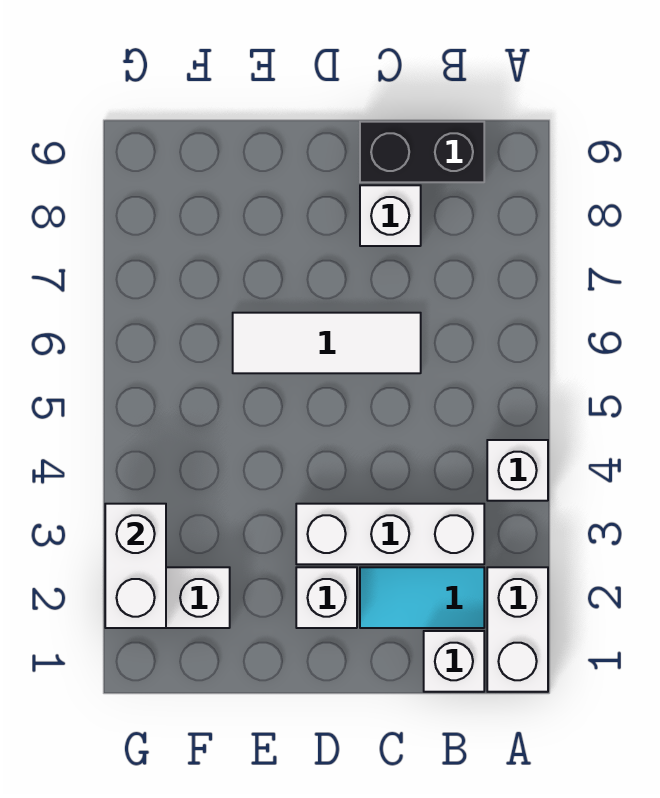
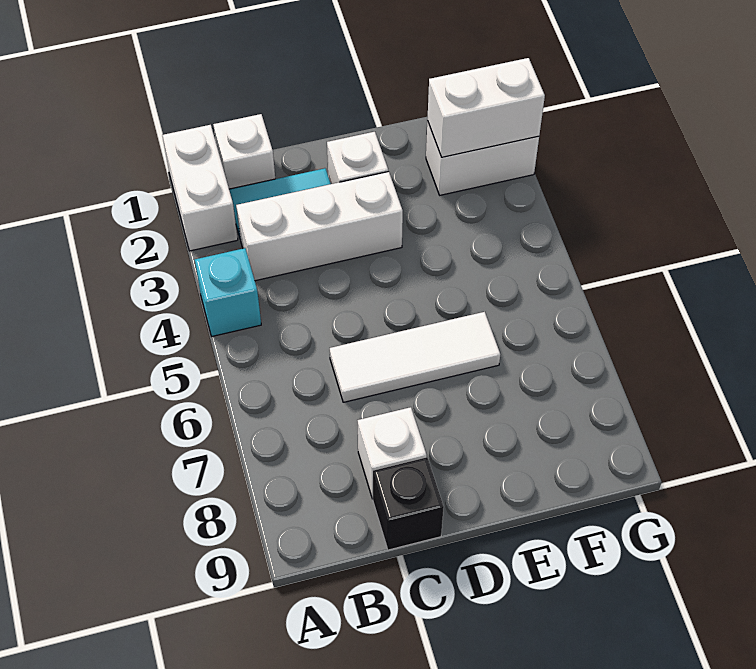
white brick A4 level 1 -> cyan brick A4 level 1
black brick B9:C9 level 1 -> black brick C9 level 1
white brick G2:G3 level 2 -> white brick F2:G2 level 2

